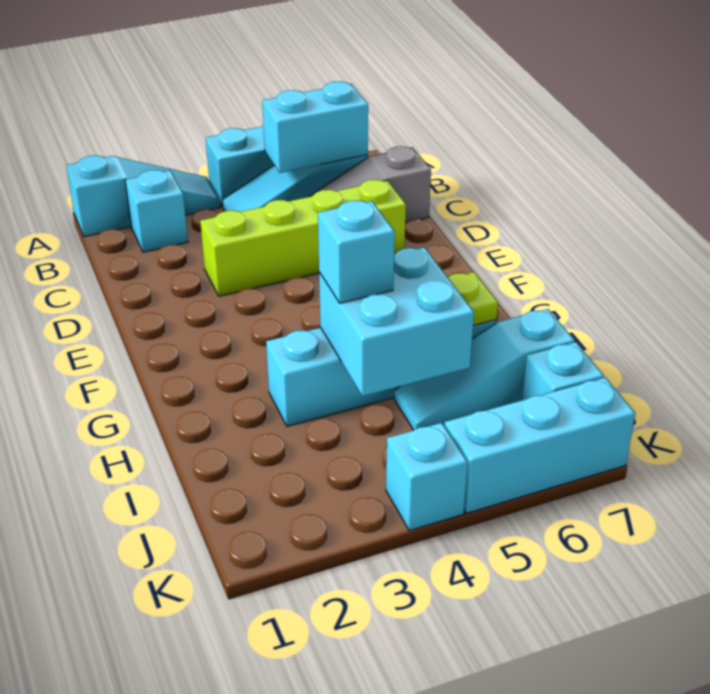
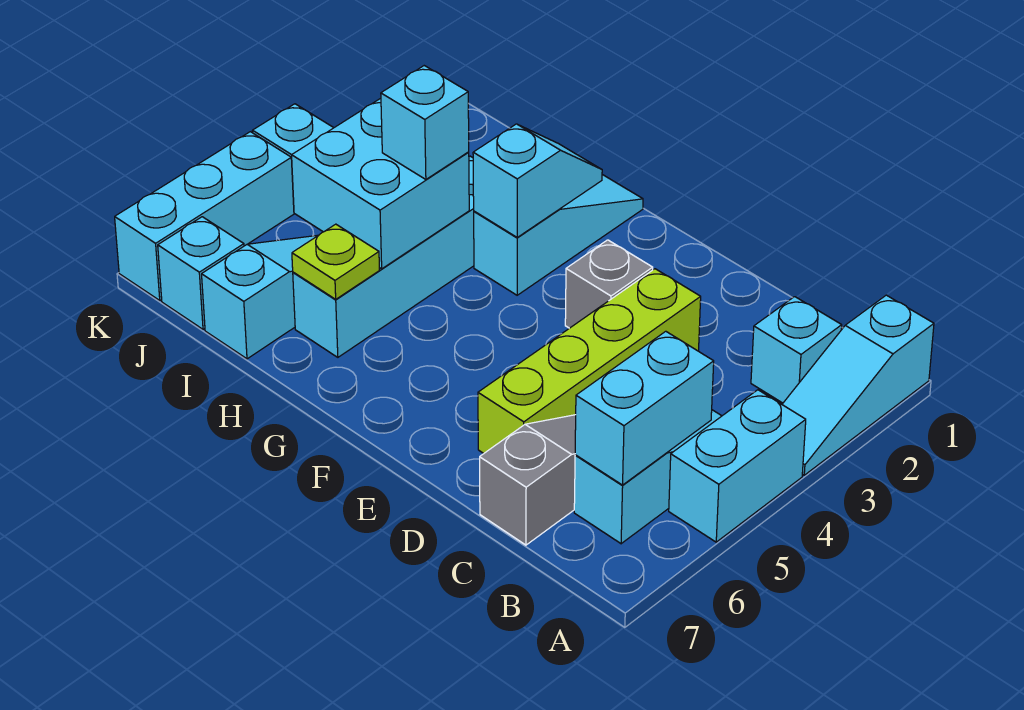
none -> grey brick E3 level 1
none -> cyan slope G1:G3 level 1 top 3
none -> cyan slope G2:G3 level 2 top 3

